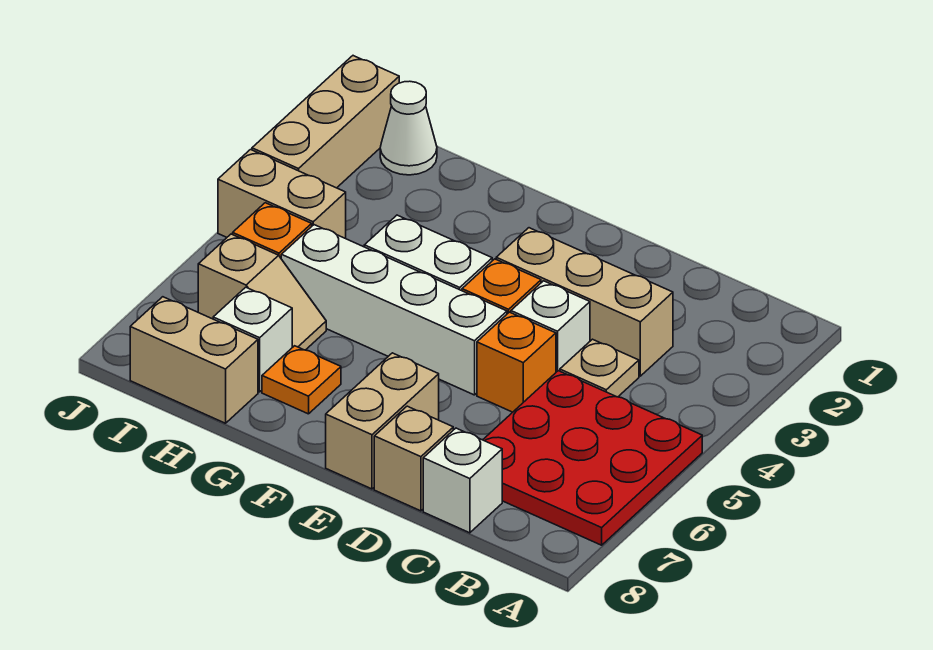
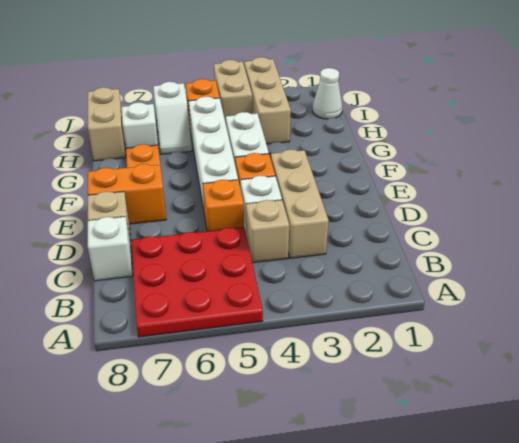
tan plate C4 level 1 -> tan brick C4 level 1
tan brick E7:E8 level 1 -> orange brick E7:E8 level 1
tan slope H6:I6 level 1 top I -> white slope H6:I6 level 1 top I
tan brick J1:J3 level 1 -> tan brick H3:J3 level 1

